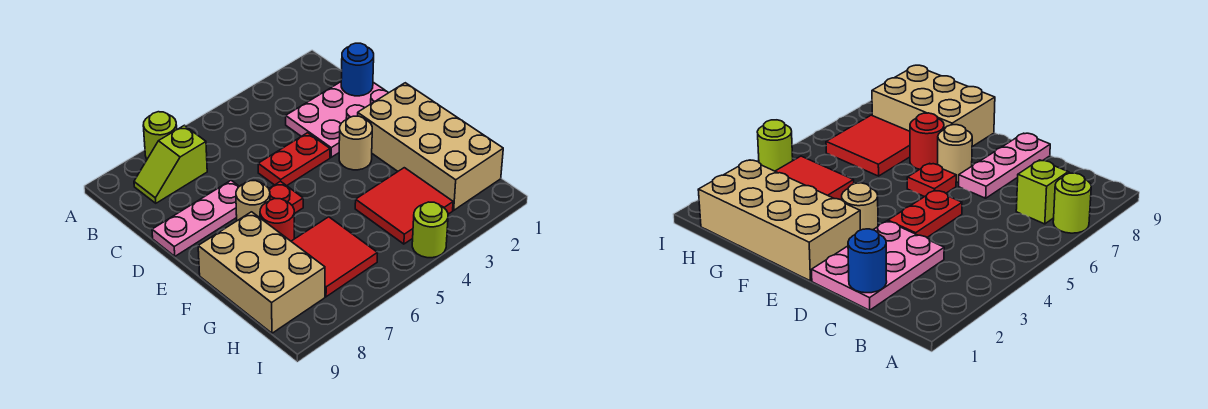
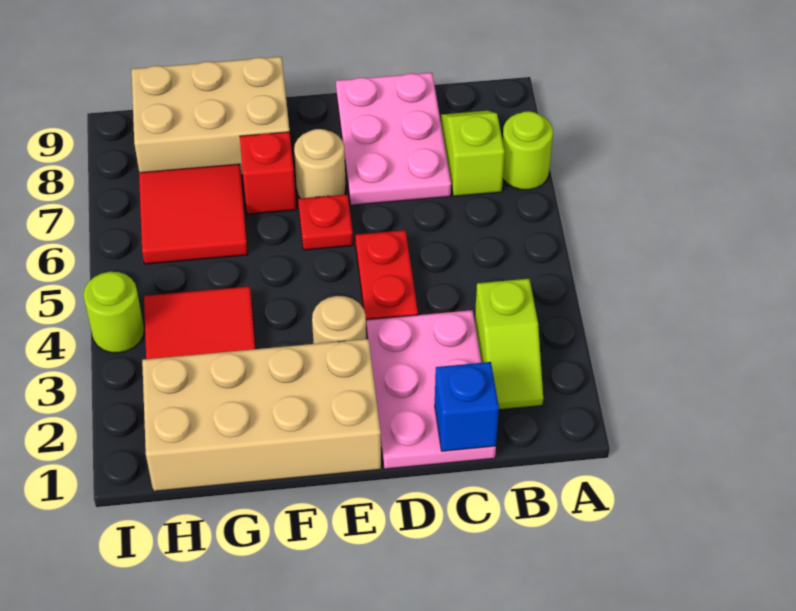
none -> lime slope B2:B3 level 1 top 3
blue round brick C1 level 2 -> blue brick C1 level 2
pink plate D7:D9 level 1 -> pink plate C7:D9 level 1
red round brick F7 level 1 -> red brick F7 level 1

